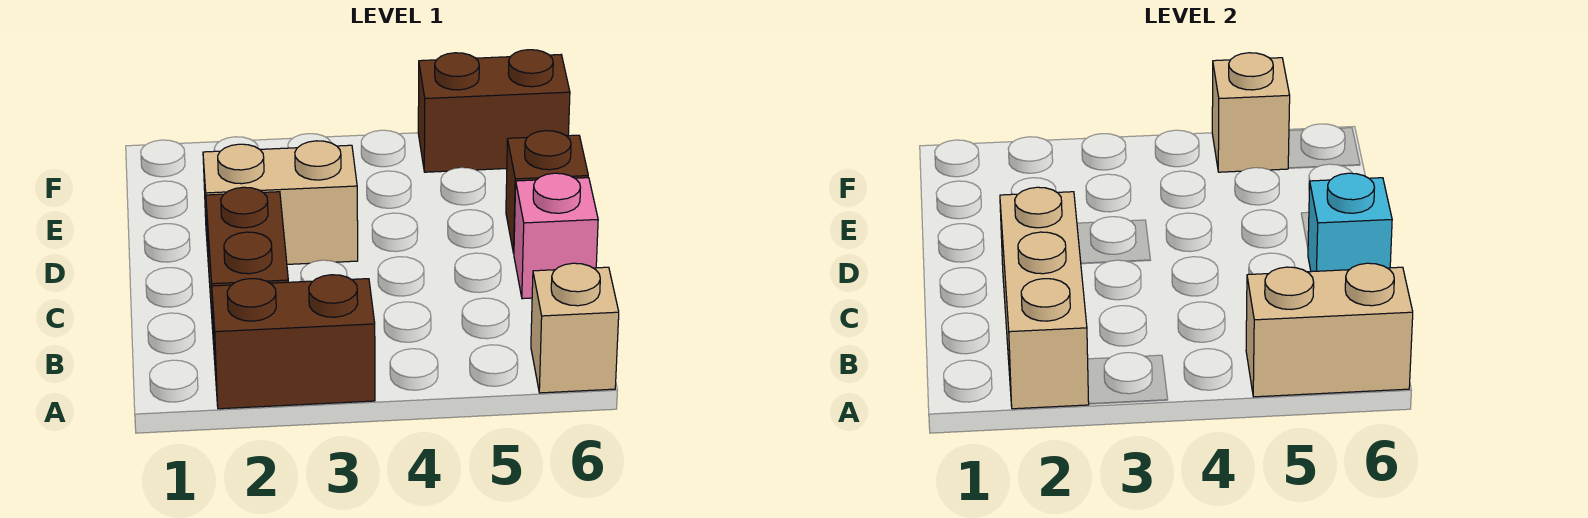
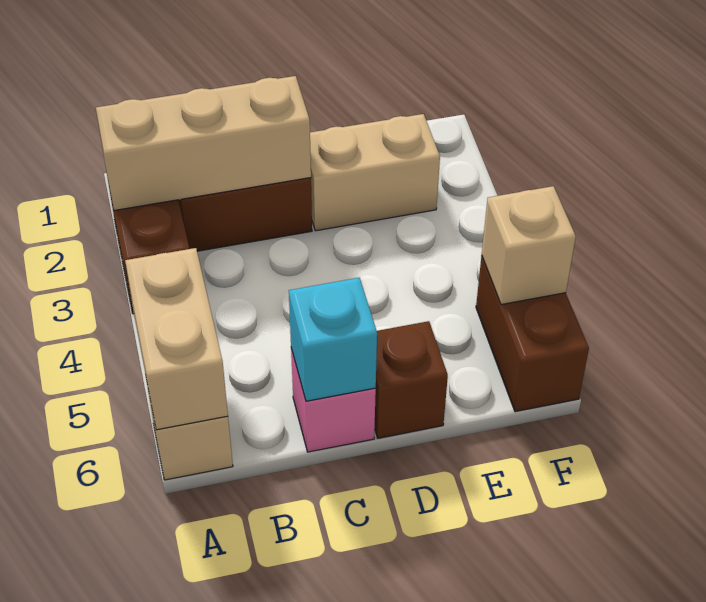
tan brick D2:D3 level 1 -> tan brick D2:E2 level 1

